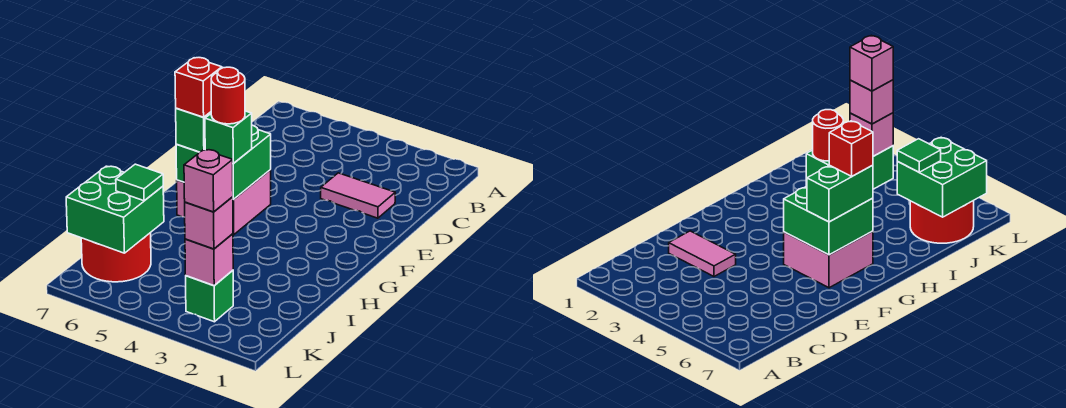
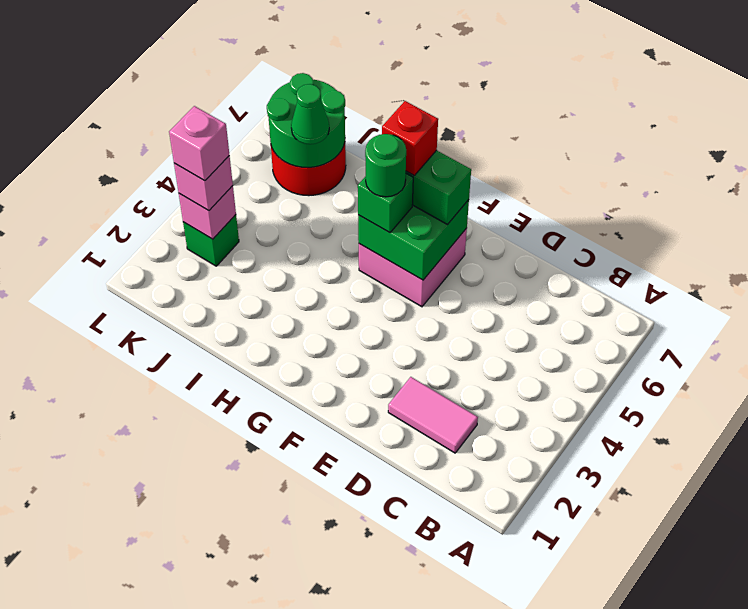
pink tile D2:D3 level 1 -> pink tile C2:D2 level 1
red round brick G5 level 4 -> green round brick G5 level 4
green brick J6:K7 level 2 -> green round brick J6:K7 level 2
green tile J6 level 3 -> green cone J6 level 3

